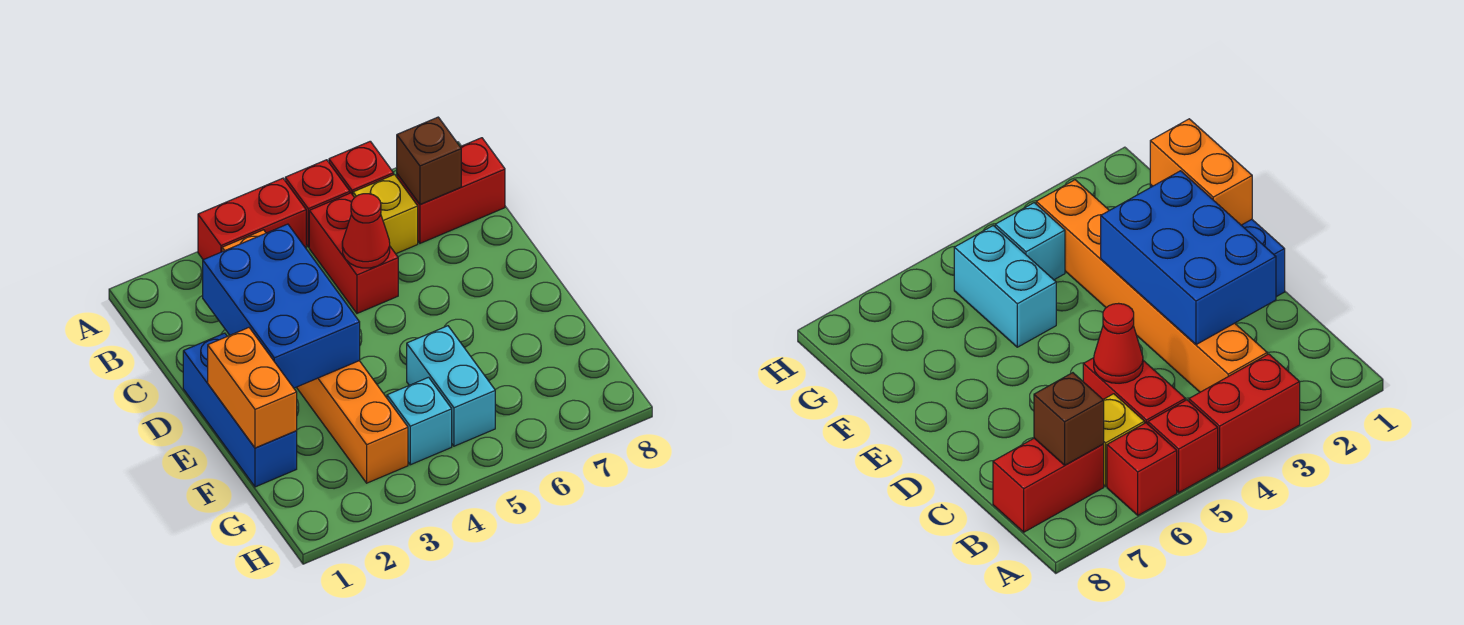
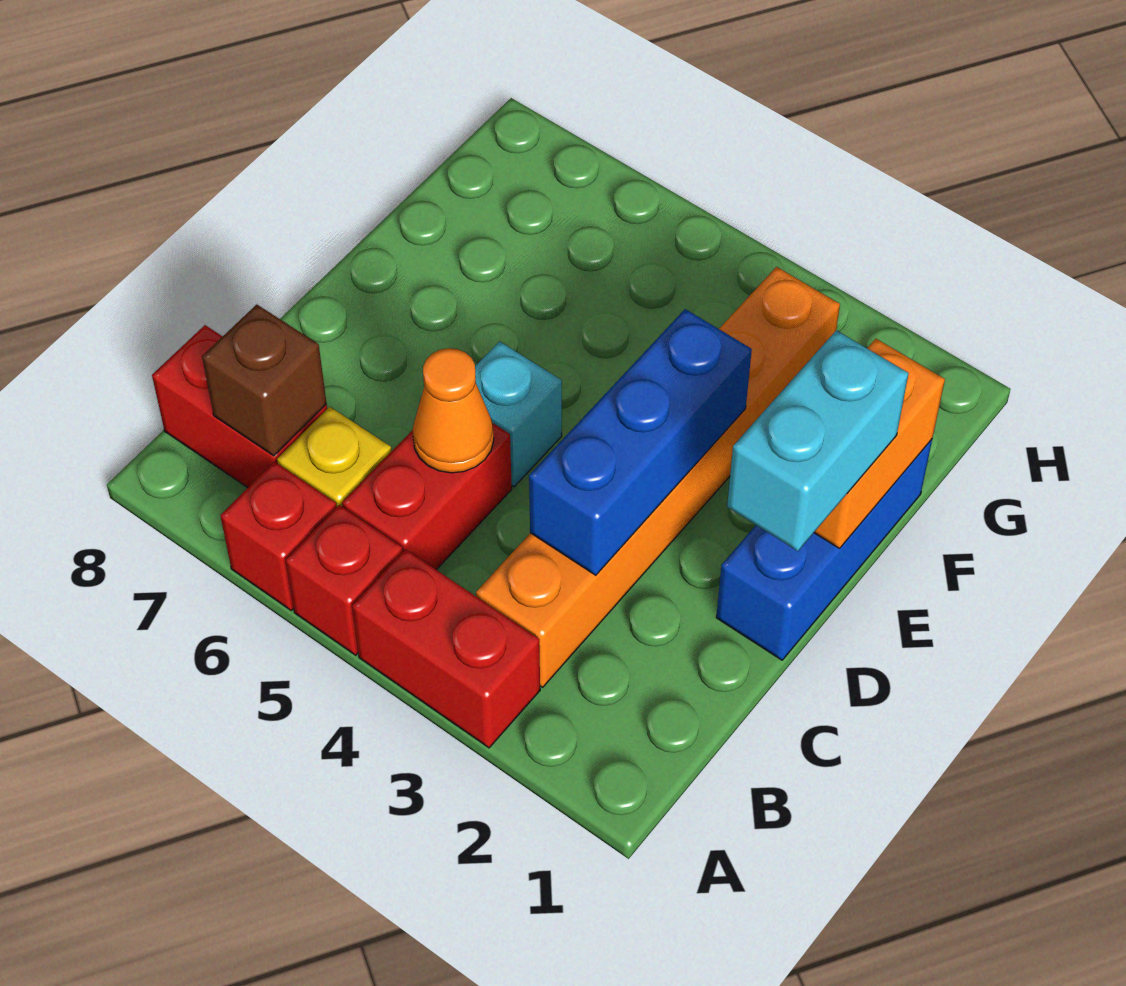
blue brick C2:E3 level 2 -> blue brick C3:E3 level 2
red cone C5 level 2 -> orange cone C5 level 2
cyan brick F5:G5 level 1 -> cyan brick D1:E1 level 3
cyan brick G4 level 1 -> cyan brick D5 level 1

